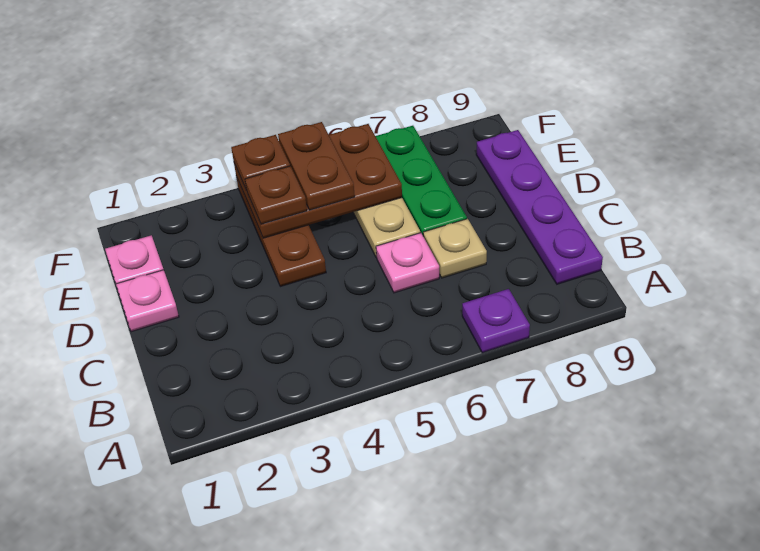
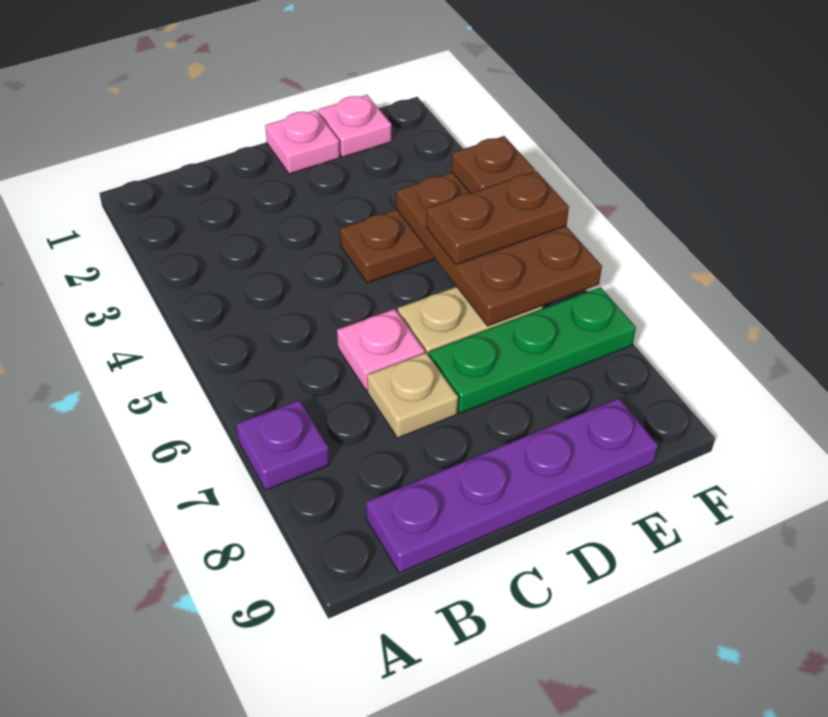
brown plate E4 level 3 -> none

